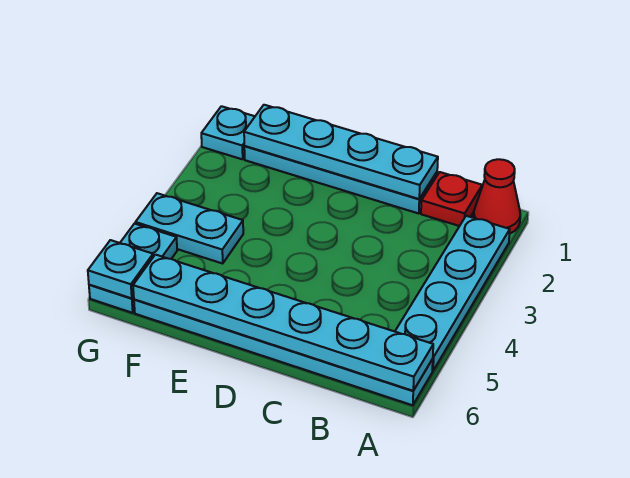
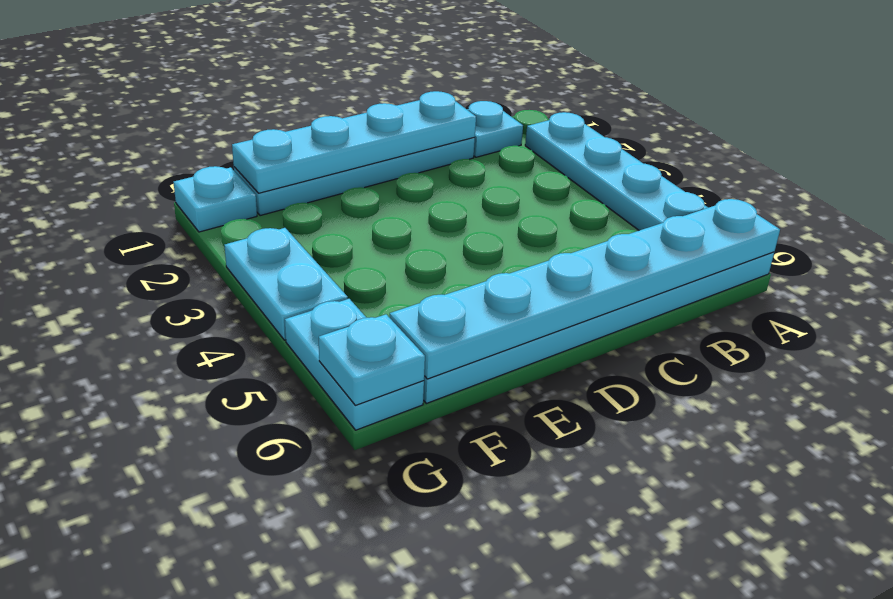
red cone A1 level 1 -> none
red plate B1 level 1 -> cyan plate B1 level 1
cyan plate F4:G4 level 1 -> cyan plate G3:G4 level 1

